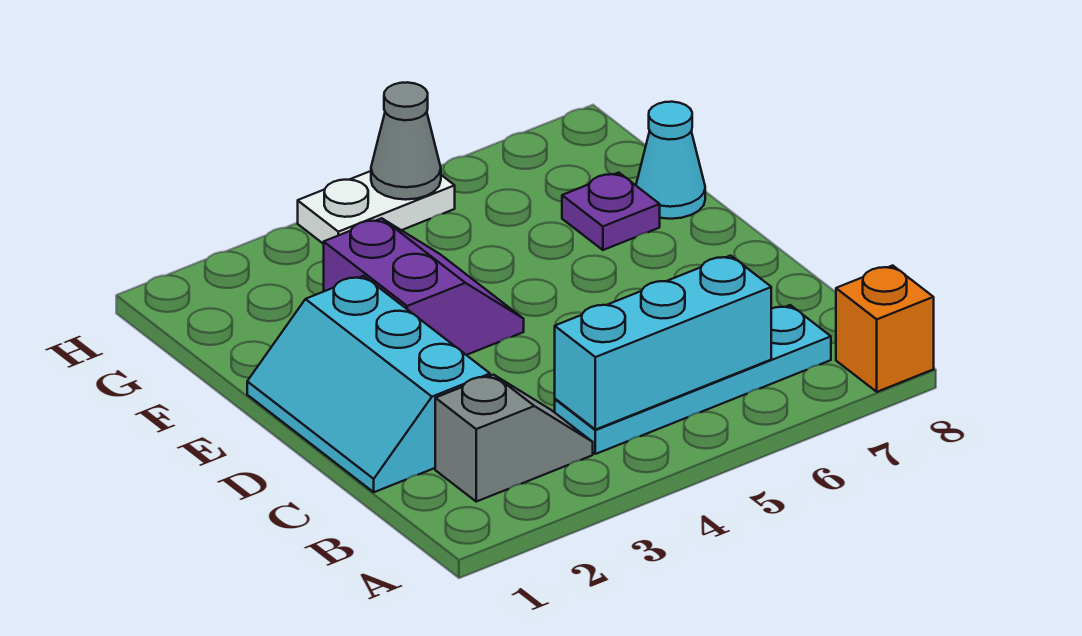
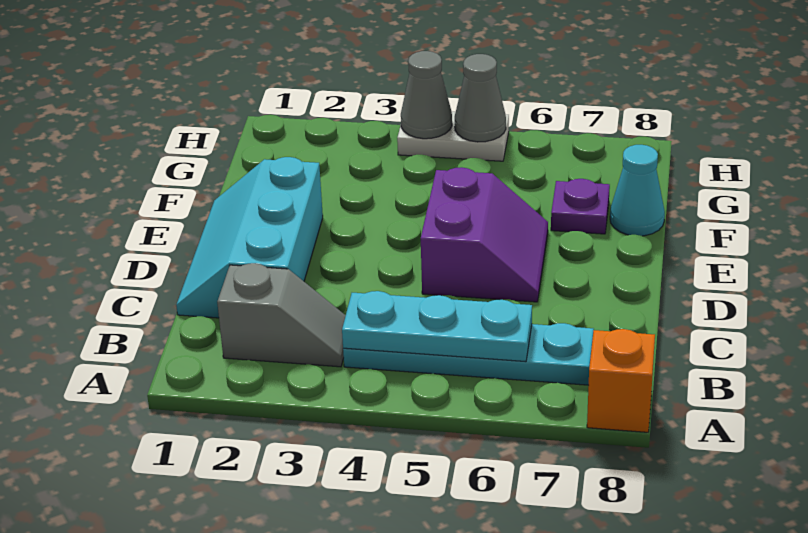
cyan brick B4:B6 level 2 -> cyan plate B4:B6 level 2
purple slope E3:F4 level 1 top 3 -> purple slope D5:E6 level 1 top 5
none -> grey cone H4 level 2

